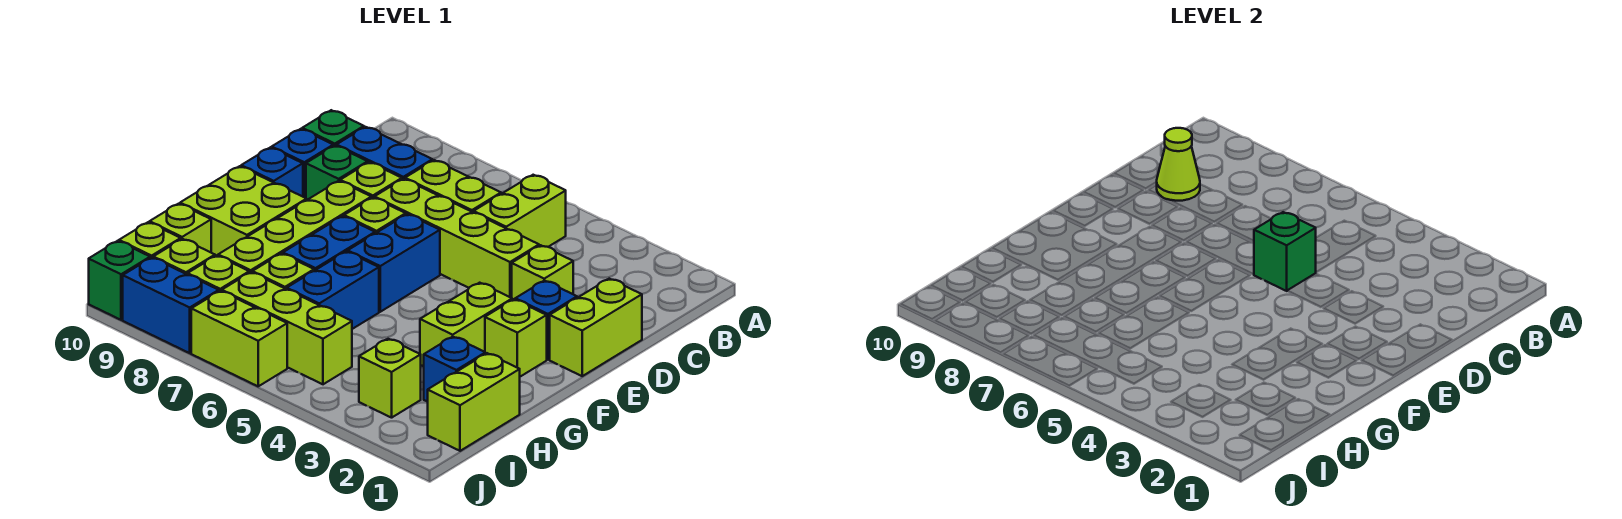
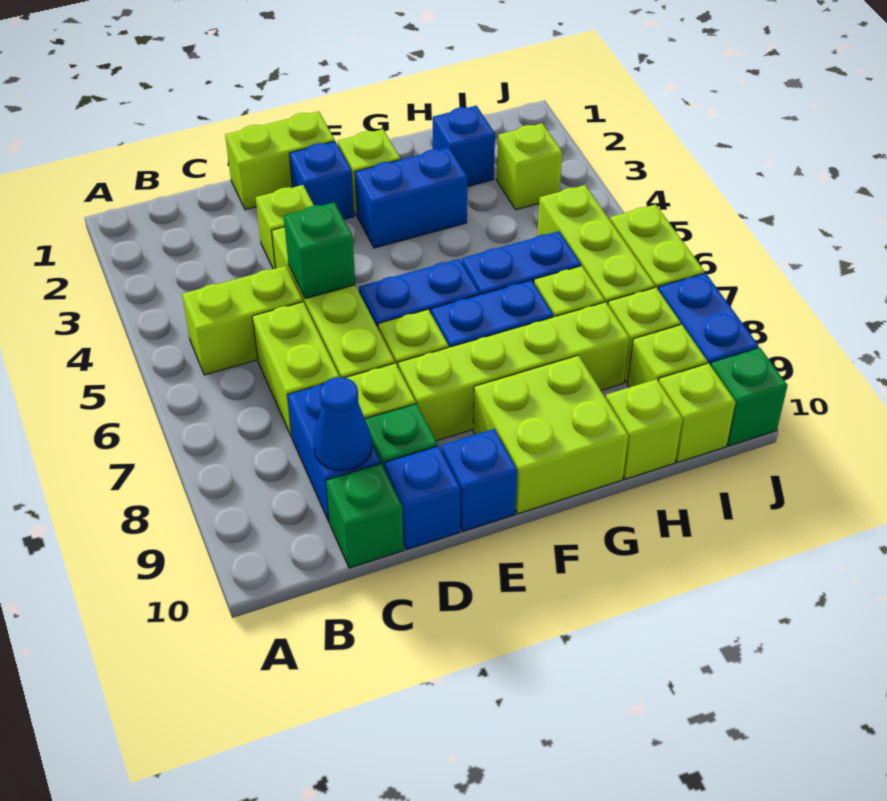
lime cone C9 level 2 -> blue cone C9 level 2
lime brick F3:G3 level 1 -> blue brick F3:G3 level 1
lime brick H1:I1 level 1 -> none

